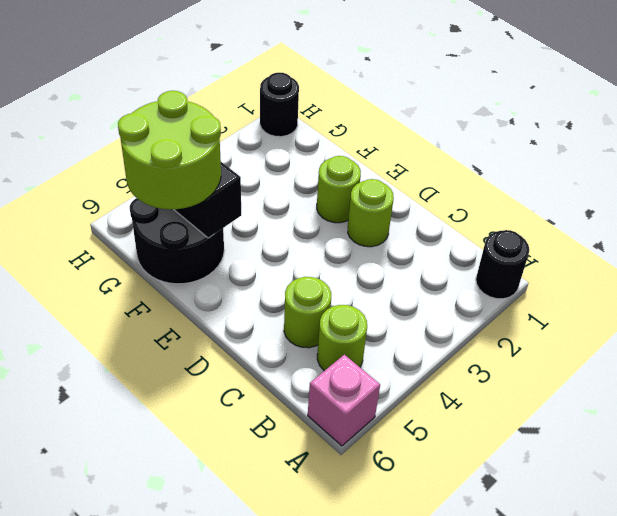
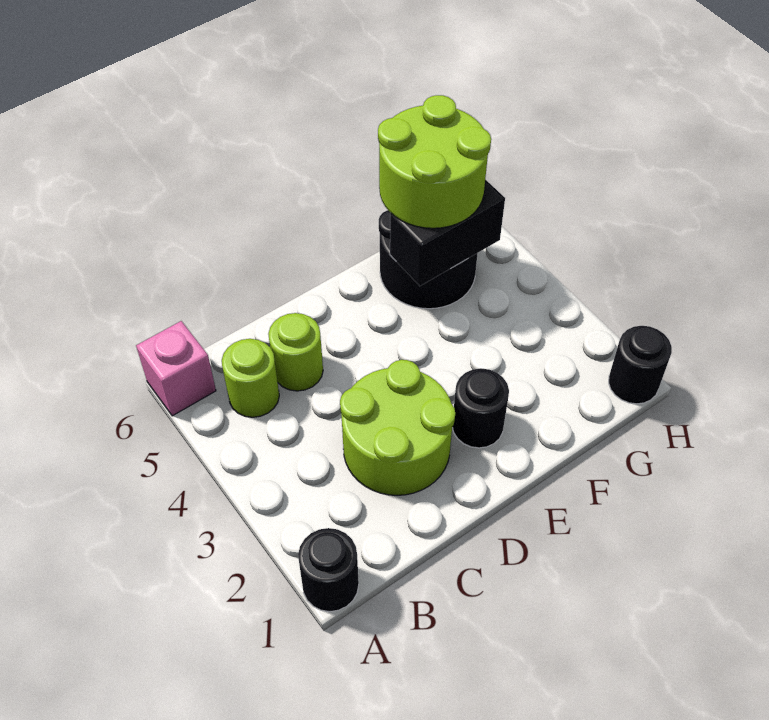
lime round brick D2 level 1 -> lime round brick C2:D3 level 1
lime round brick E2 level 1 -> black round brick E2 level 1

